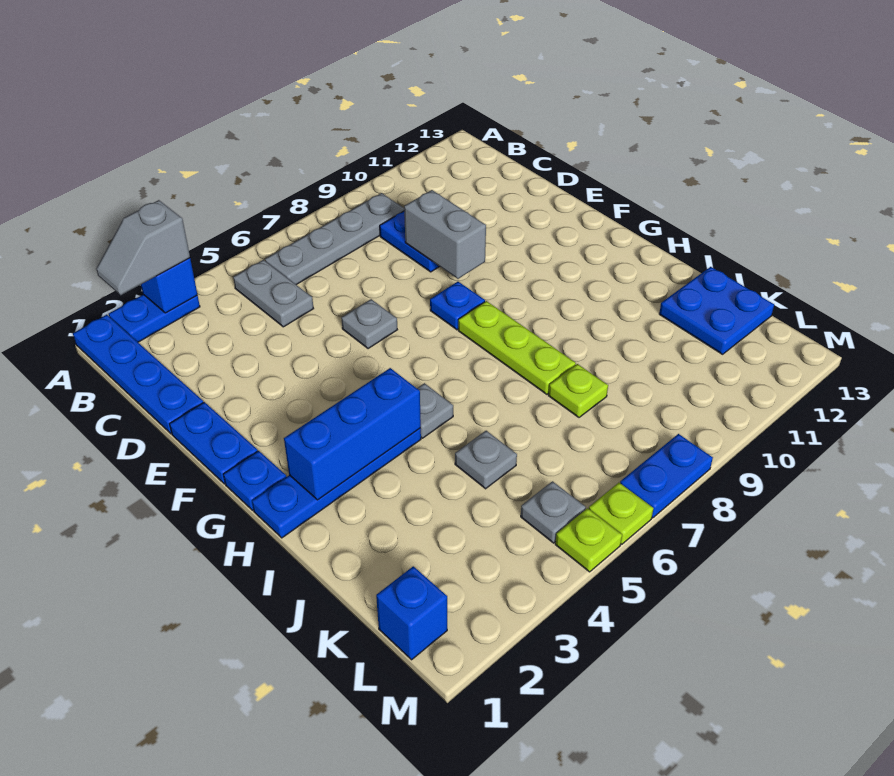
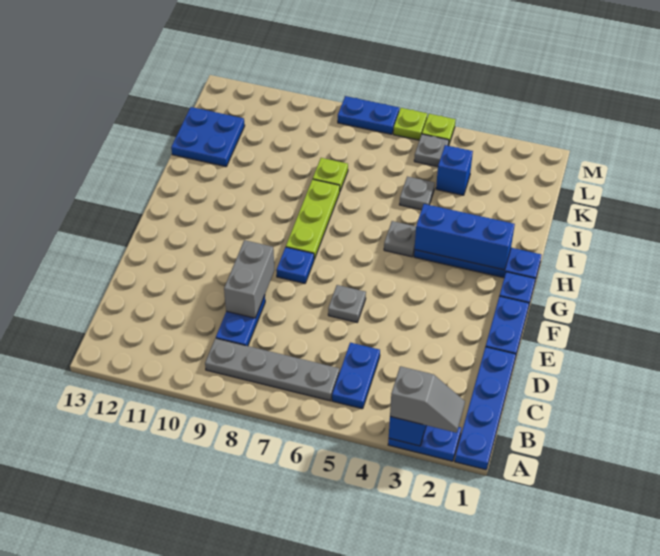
grey plate B5:C5 level 1 -> blue plate B5:C5 level 1
blue brick L1 level 1 -> blue brick K4 level 1

